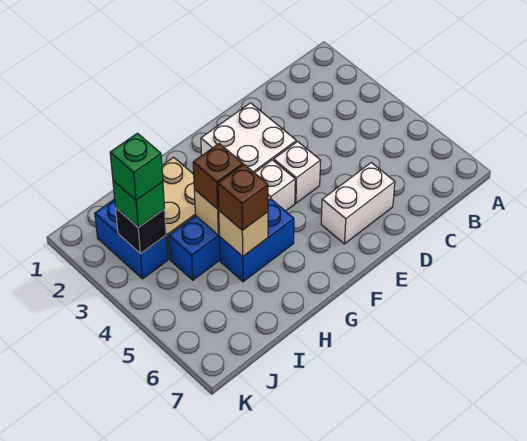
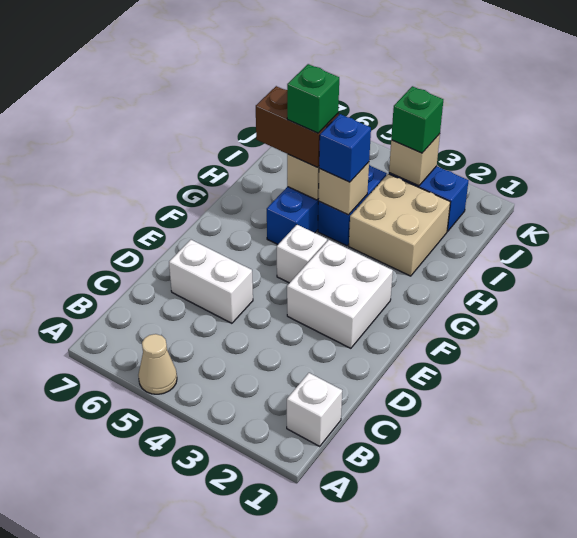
none -> tan cone A5 level 1
white brick D6:E6 level 1 -> white brick D5:D6 level 1
white brick E4 level 1 -> white brick B1 level 1
brown brick H4 level 3 -> blue brick H4 level 3
brown brick H5 level 3 -> brown brick H5:H6 level 3
black brick J3 level 2 -> tan brick J3 level 2
green brick J3 level 4 -> green brick H5 level 4

